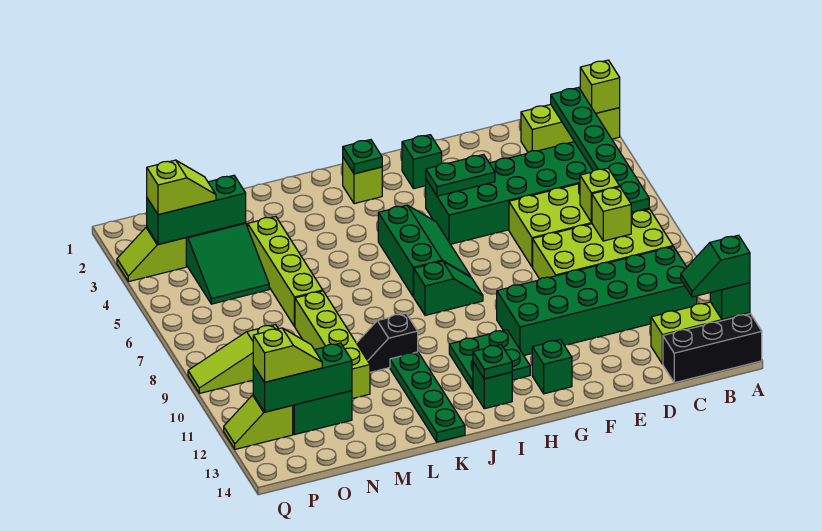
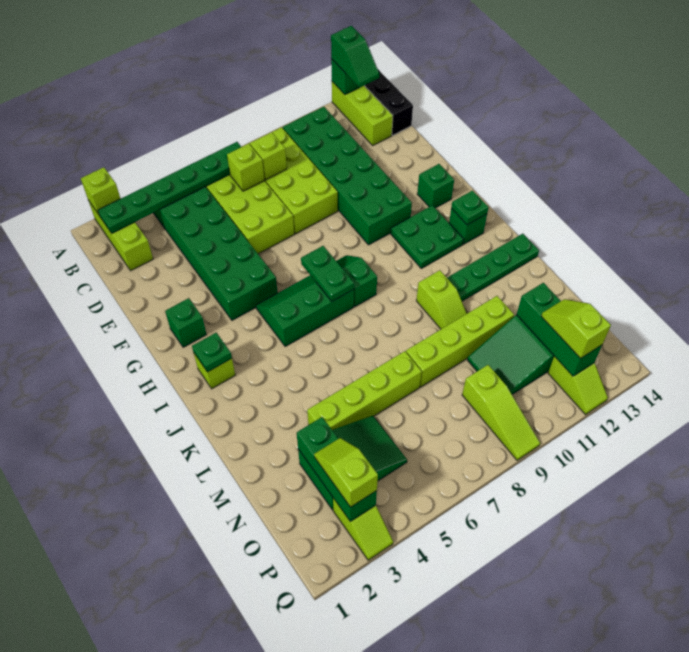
green plate F4:G4 level 2 -> green plate H7:I7 level 2
black slope K10:L10 level 1 top K -> lime slope K10:L10 level 1 top K

